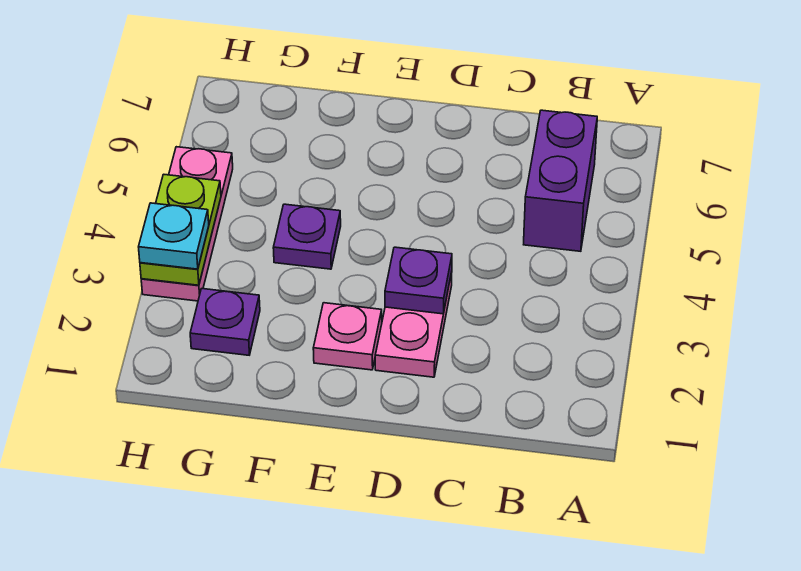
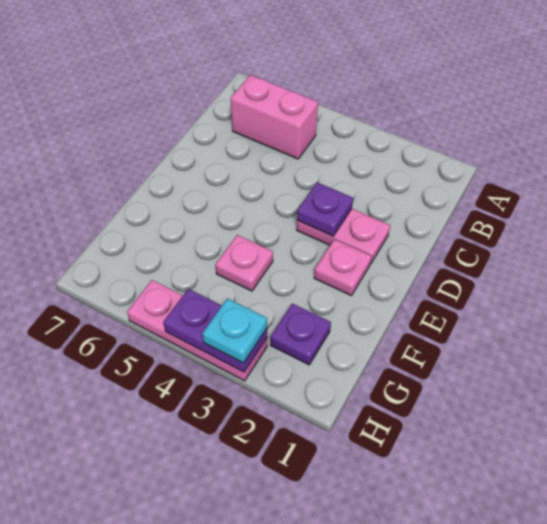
purple brick B5:B6 level 1 -> pink brick B5:B6 level 1
purple plate F4 level 1 -> pink plate F4 level 1
lime plate H3:H4 level 2 -> purple plate H3:H4 level 2

